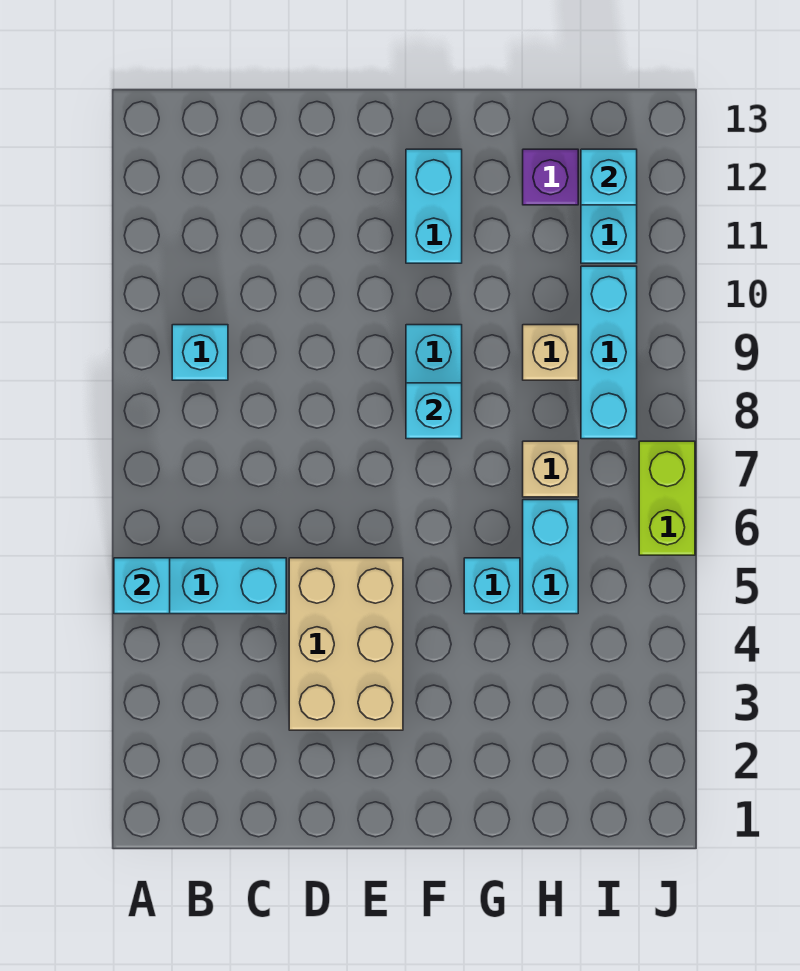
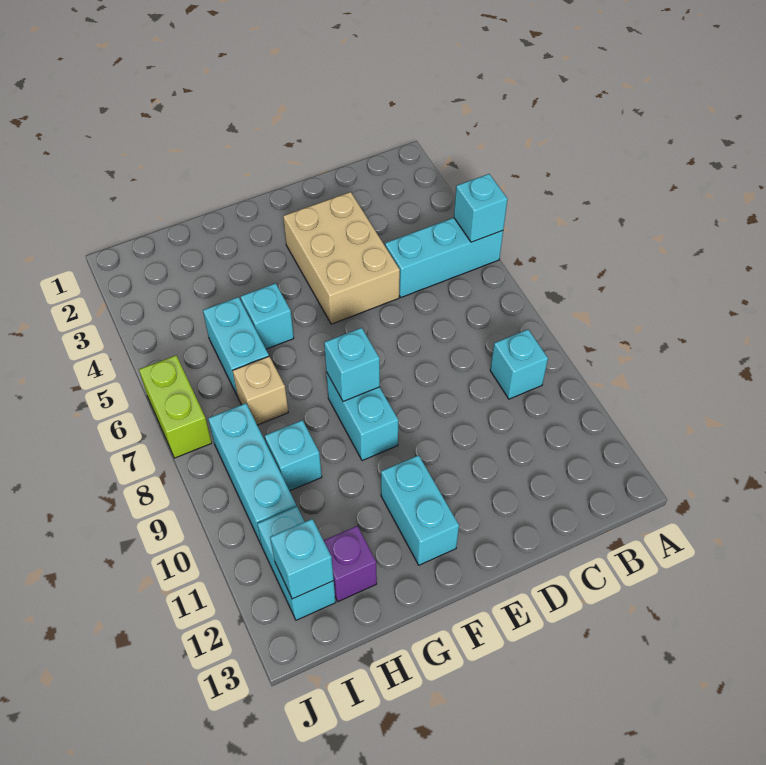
tan brick H9 level 1 -> cyan brick H9 level 1

